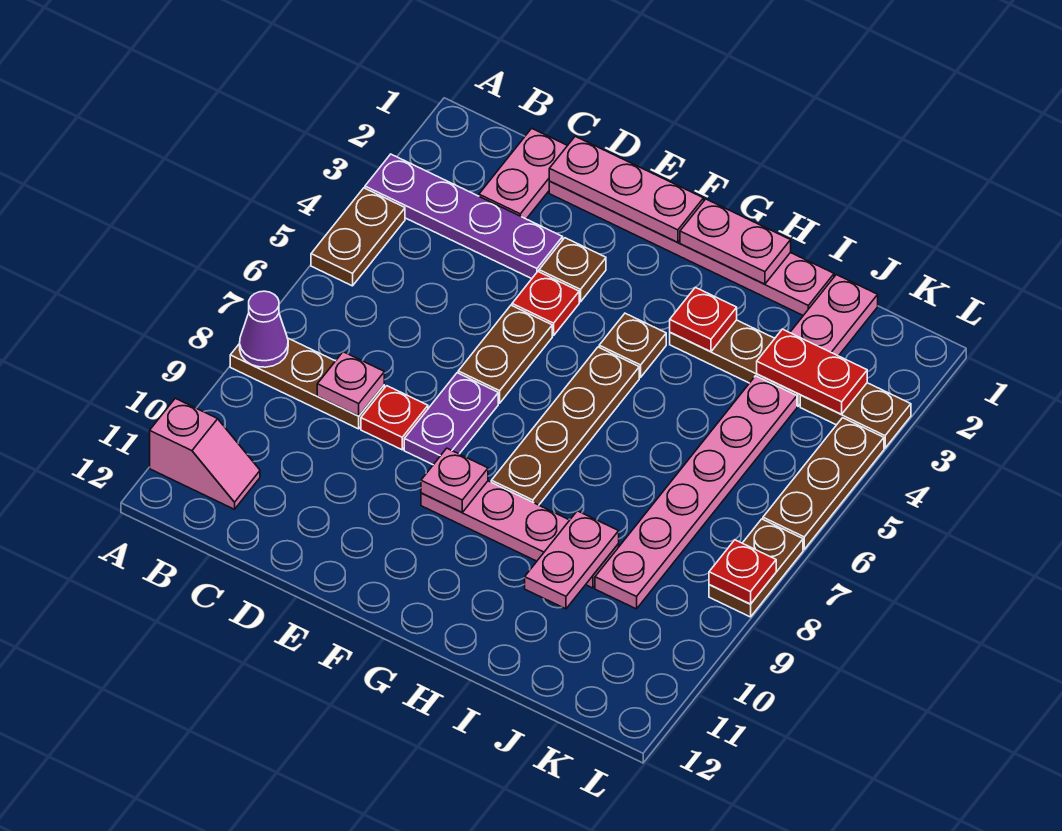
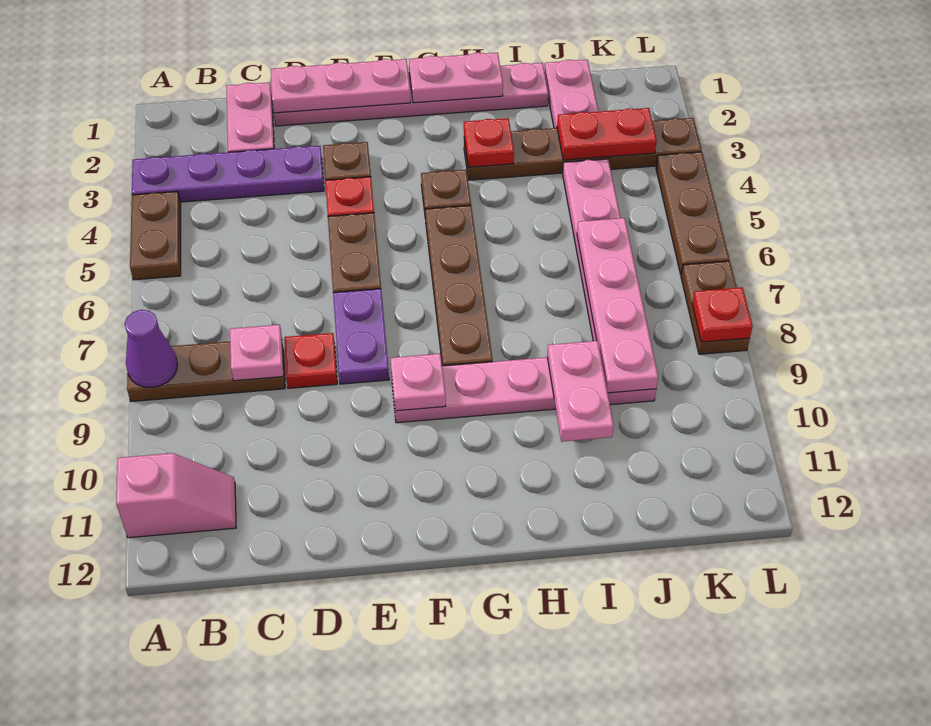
none -> pink plate J6:J9 level 2

